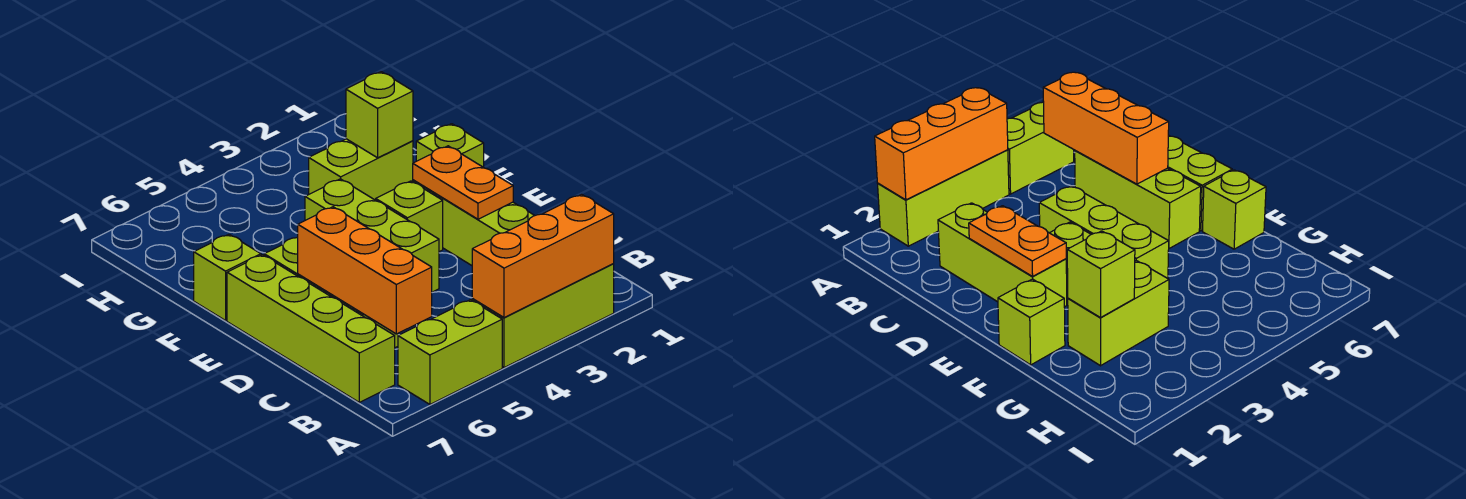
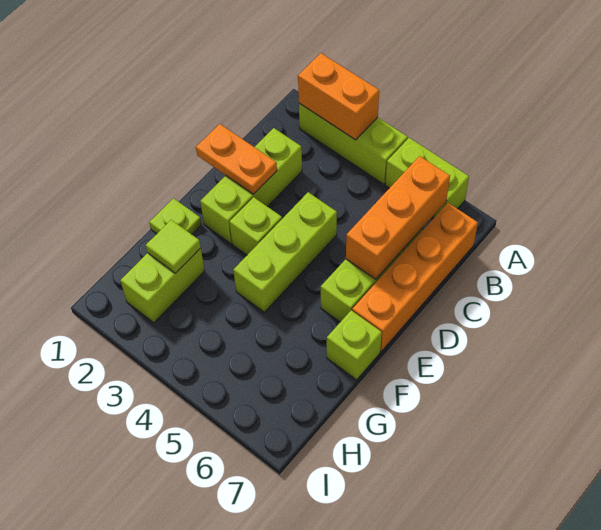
orange brick A2:A4 level 2 -> orange brick A2:A3 level 2
lime brick B7:E7 level 1 -> orange brick B7:E7 level 1
orange plate D2:E2 level 2 -> orange plate D1:D2 level 2
lime brick F1 level 1 -> lime plate F1 level 1
lime brick G2:G3 level 1 -> lime brick G2:H2 level 1
lime brick G2 level 2 -> lime tile G2 level 2

